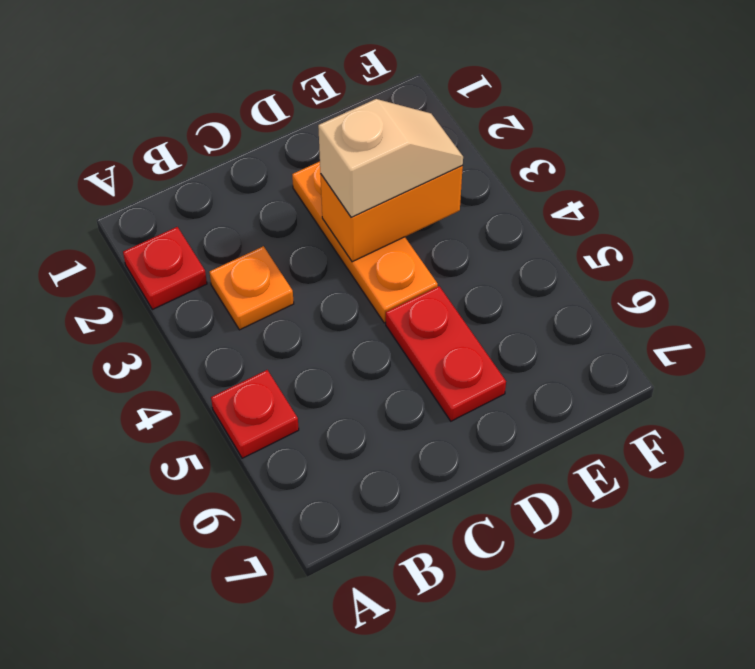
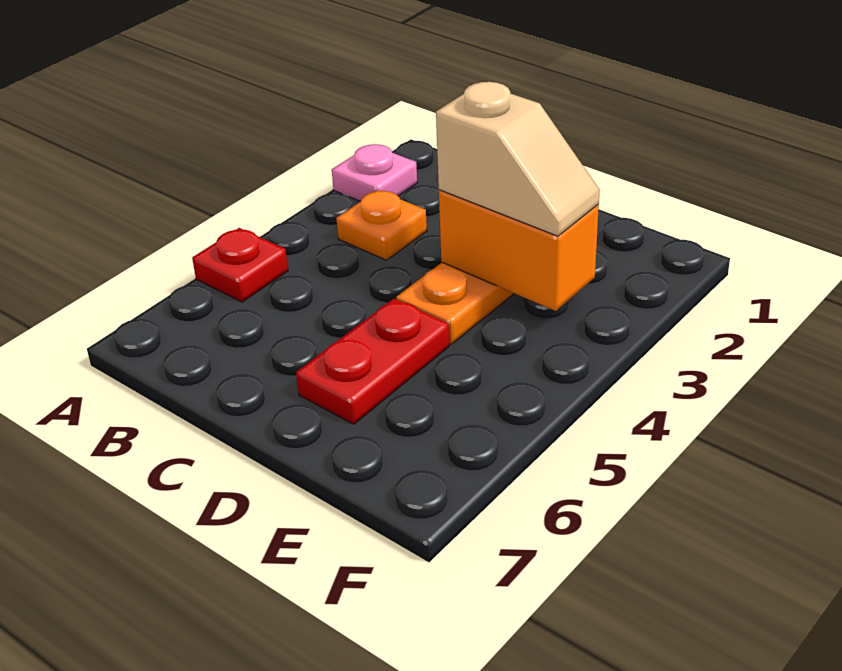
red plate A2 level 1 -> pink plate A2 level 1

